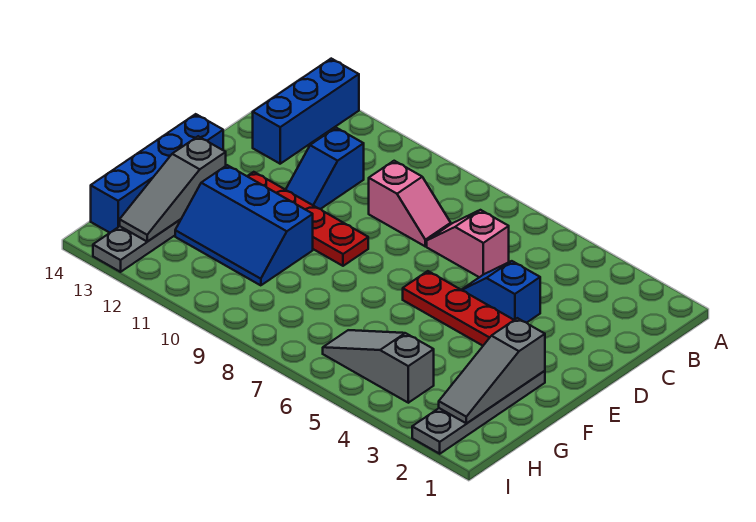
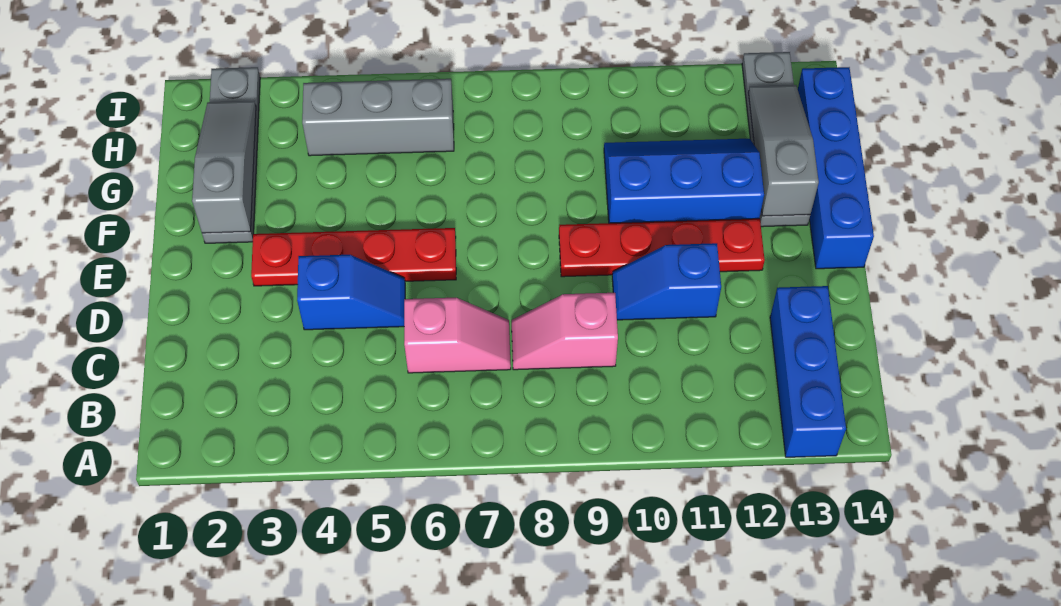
blue slope C11:D11 level 1 top C -> blue slope D10:D11 level 1 top 11
grey slope H4:H6 level 1 top 4 -> grey brick H4:H6 level 1

